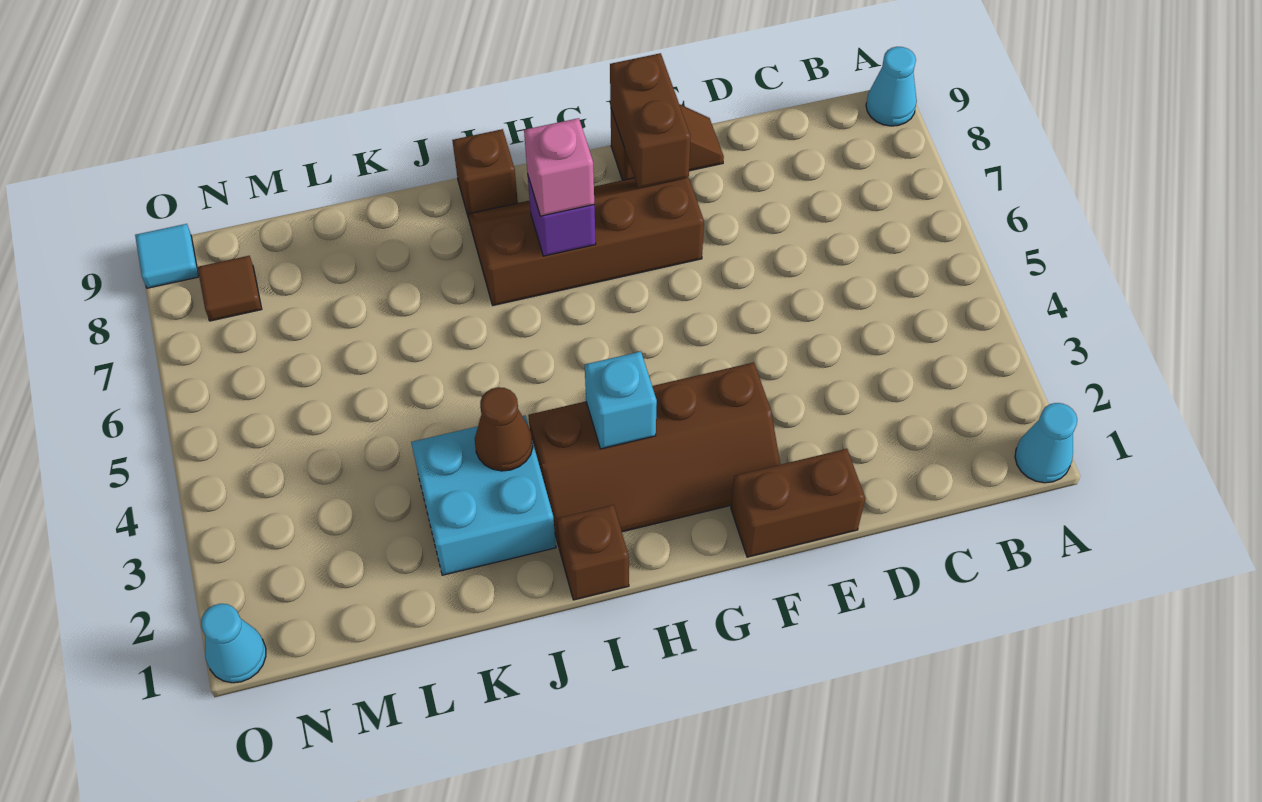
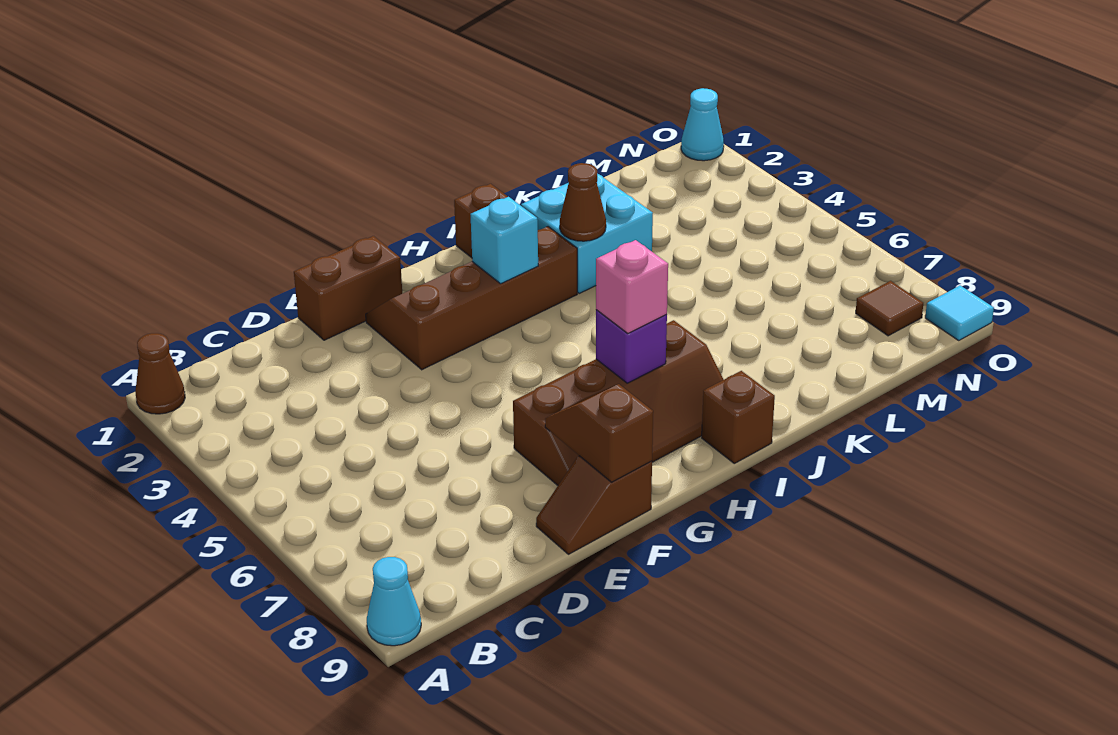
cyan cone A1 level 1 -> brown cone A1 level 1
brown brick F8:F9 level 2 -> brown slope F8:F9 level 2 top 9

